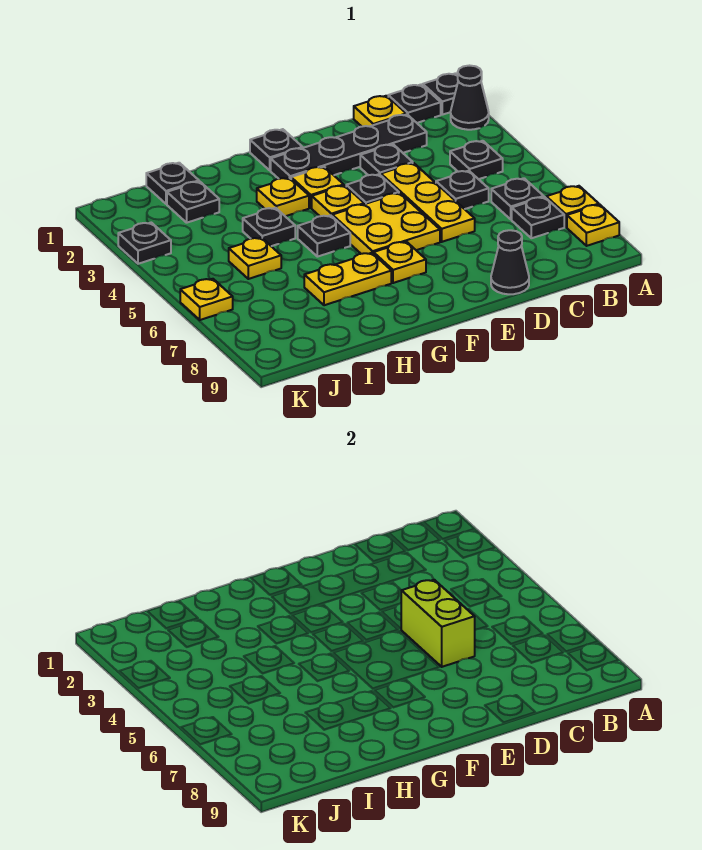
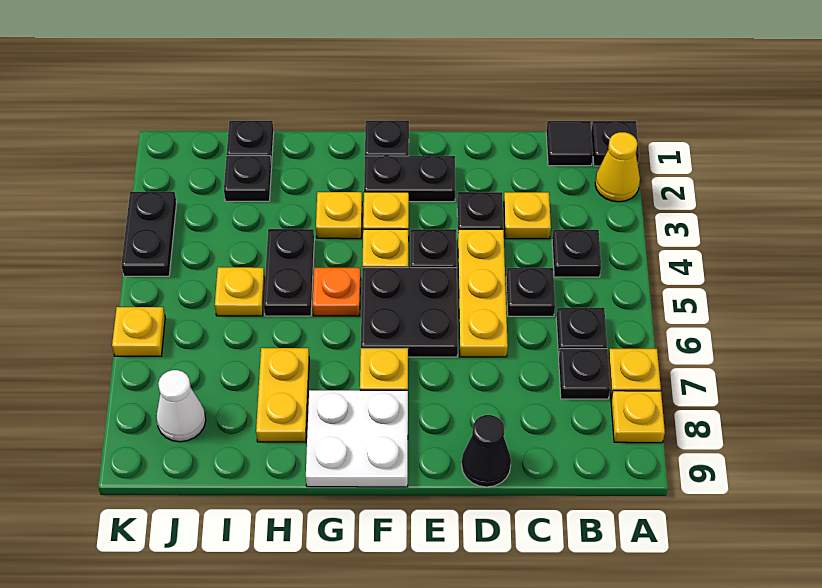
black cone A2 level 1 -> yellow cone A2 level 1
black plate B1 level 1 -> black tile B1 level 1
yellow plate C1 level 1 -> yellow plate C3 level 1
black plate C2:F2 level 1 -> black plate E2:F2 level 1
lime brick D5:D6 level 2 -> none
yellow plate E5:F6 level 1 -> black plate E5:F6 level 1
none -> white plate F8:G9 level 1
black plate G5 level 1 -> orange plate G5 level 1
yellow plate G7:H7 level 1 -> yellow plate H7:H8 level 1
black plate H4 level 1 -> black plate H4:H5 level 1
none -> white cone J8 level 1
black plate K3 level 1 -> black plate K3:K4 level 1

